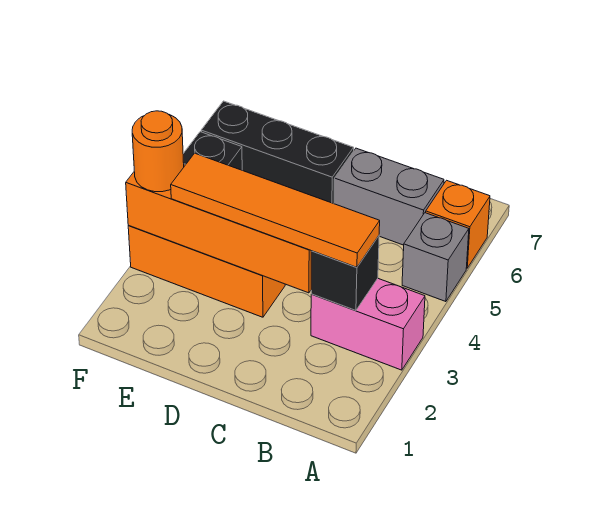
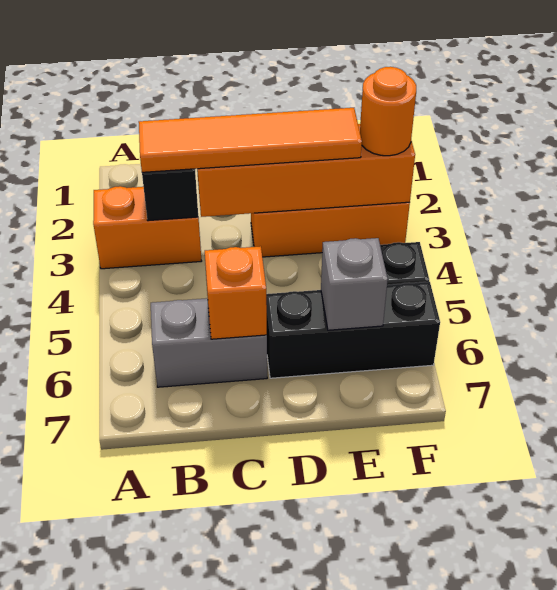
pink brick A3:B3 level 1 -> orange brick A3:B3 level 1
grey brick A5 level 1 -> grey brick E6 level 2
orange brick A6 level 1 -> orange brick C6 level 2

